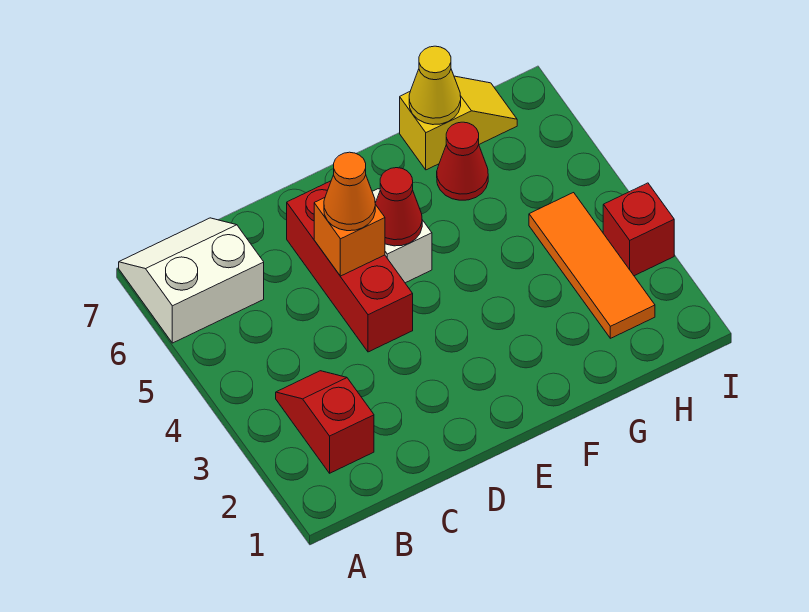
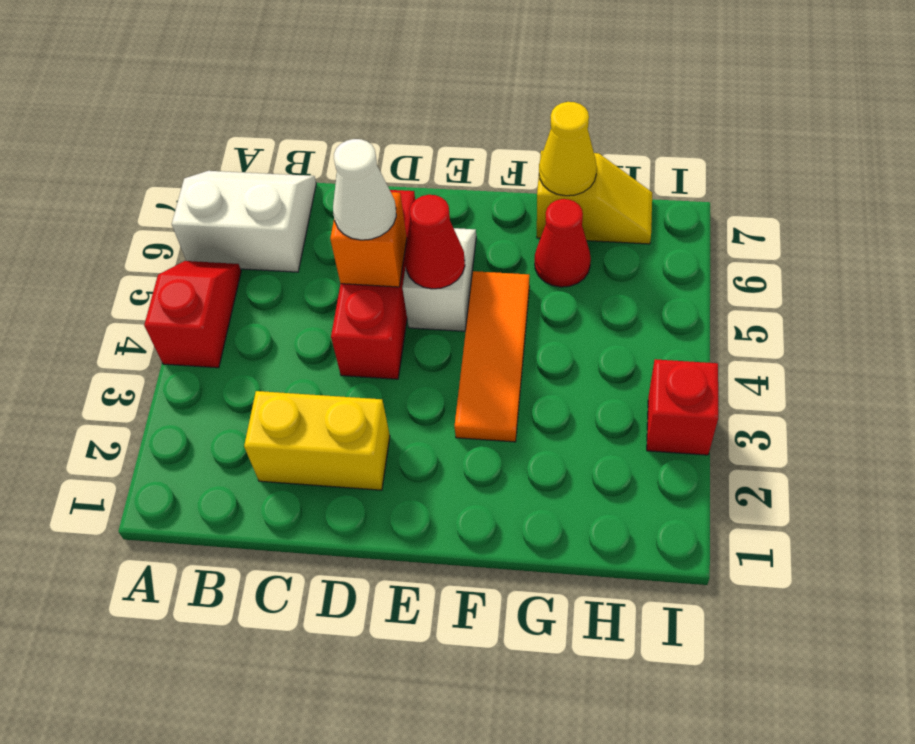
red slope B2:B3 level 1 top 2 -> red slope A4:A5 level 1 top 4
none -> yellow brick C2:D2 level 1
orange cone D5 level 3 -> white cone D5 level 3
orange tile H2:H4 level 1 -> orange tile F3:F5 level 1

